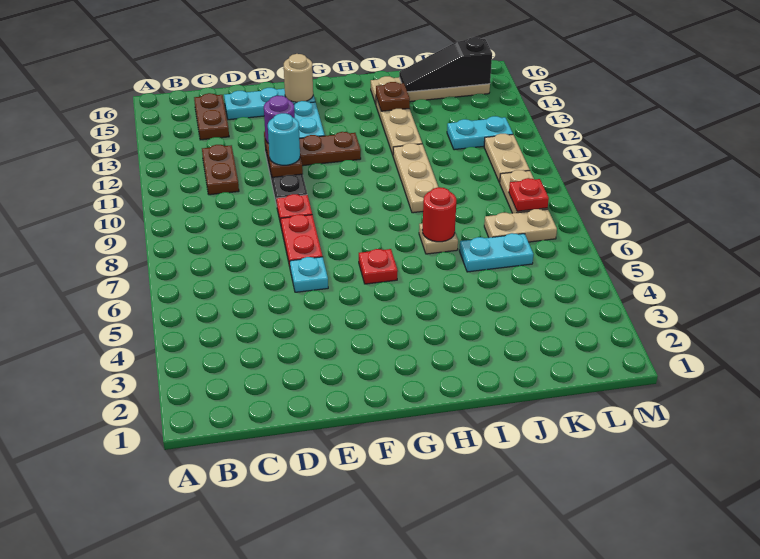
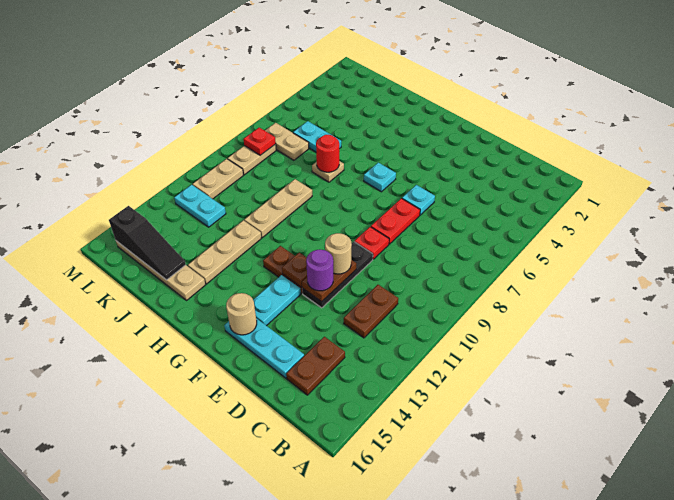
cyan round brick E11 level 3 -> tan round brick E11 level 3
red plate G6 level 1 -> cyan plate G6 level 1
brown plate I14 level 2 -> brown plate F12 level 2

